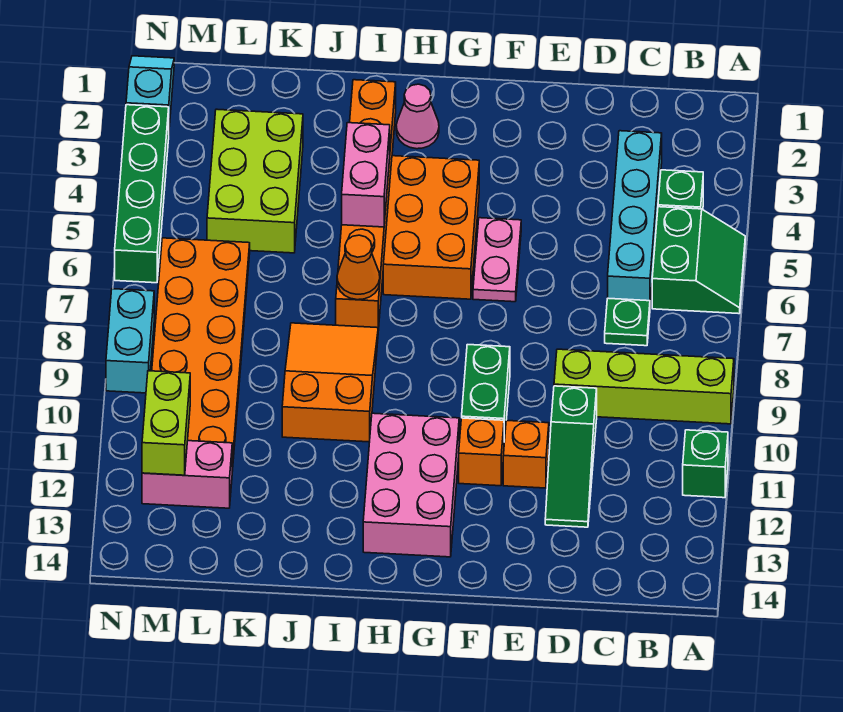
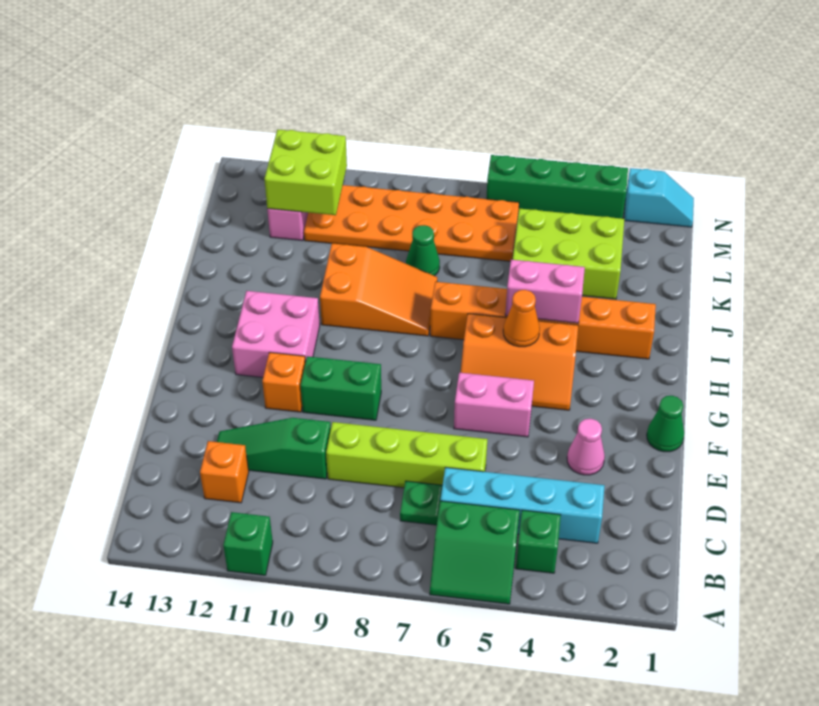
lime brick A9:D9 level 1 -> lime brick D6:D9 level 1
orange brick E11 level 1 -> orange brick C12 level 1
none -> green cone F1 level 1
pink plate F5:F6 level 1 -> pink brick F5:F6 level 1
orange brick G4:H6 level 1 -> orange slope G4:H6 level 1 top H
pink brick G11:H13 level 1 -> pink brick G11:H12 level 1
pink cone H2 level 1 -> pink cone E3 level 1
orange cone I7 level 2 -> orange cone H5 level 2
none -> green cone K8 level 1
lime brick M11:M12 level 2 -> lime brick L11:M12 level 2
cyan brick N8:N9 level 1 -> none

